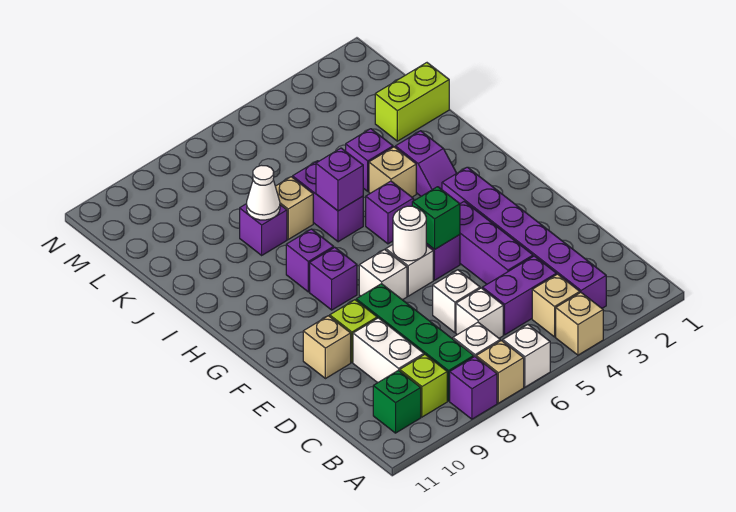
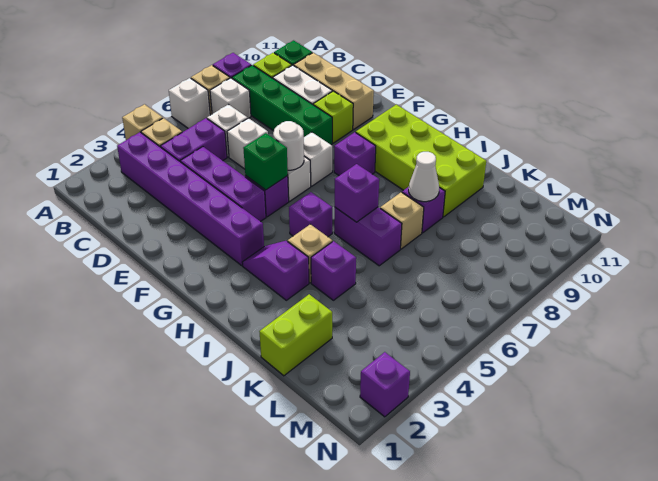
tan brick E10 level 1 -> tan brick C10:E10 level 1
none -> lime brick G9:J10 level 1
purple brick H8 level 1 -> purple brick N2 level 1

